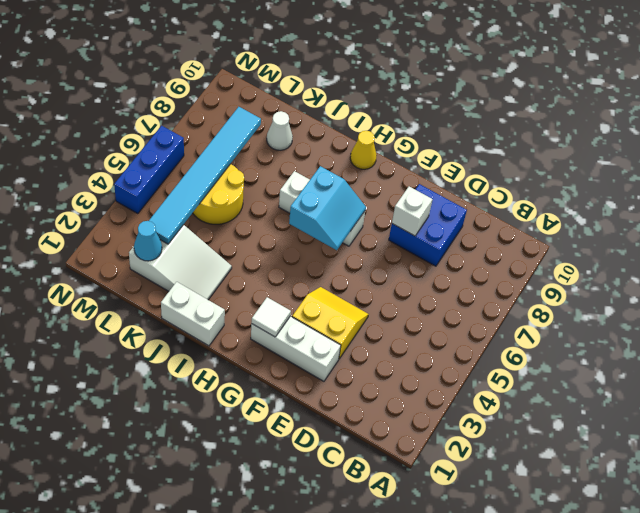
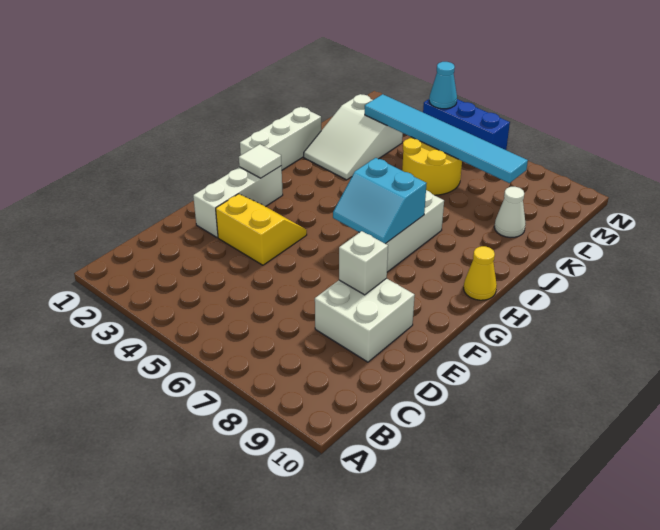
blue brick D8:E9 level 1 -> white brick D8:E9 level 1
yellow slope E3:F4 level 1 top 3 -> yellow slope E3:F4 level 1 top E
white brick I1:J1 level 1 -> white brick H1:J1 level 1
cyan cone L2 level 2 -> cyan cone N4 level 2

